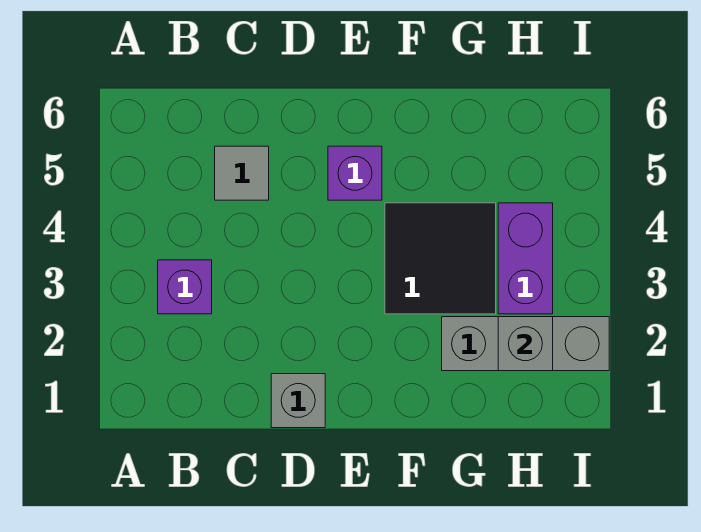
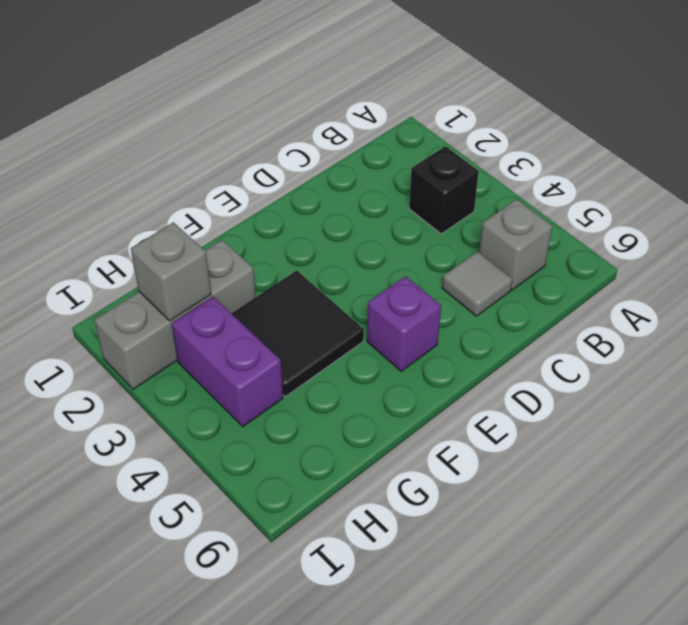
purple brick B3 level 1 -> black brick B3 level 1
grey brick D1 level 1 -> grey brick B5 level 1

